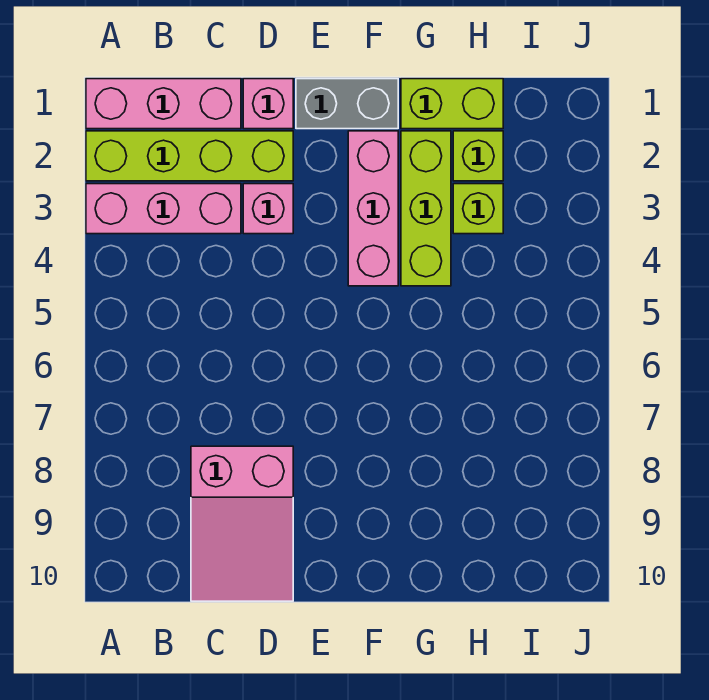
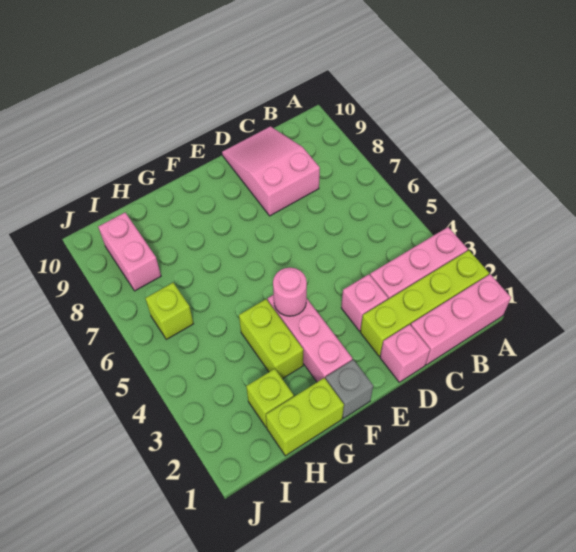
grey brick E1:F1 level 1 -> grey brick F1 level 1
none -> pink round brick F4 level 2
lime brick G2:G4 level 1 -> lime brick G3:G4 level 1
lime brick H3 level 1 -> lime brick I6 level 1
none -> pink brick I8:I9 level 1

